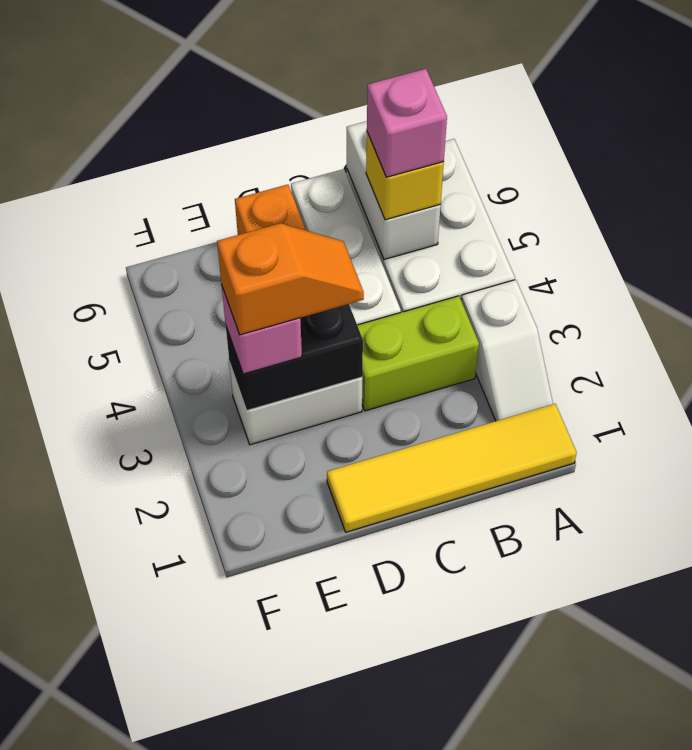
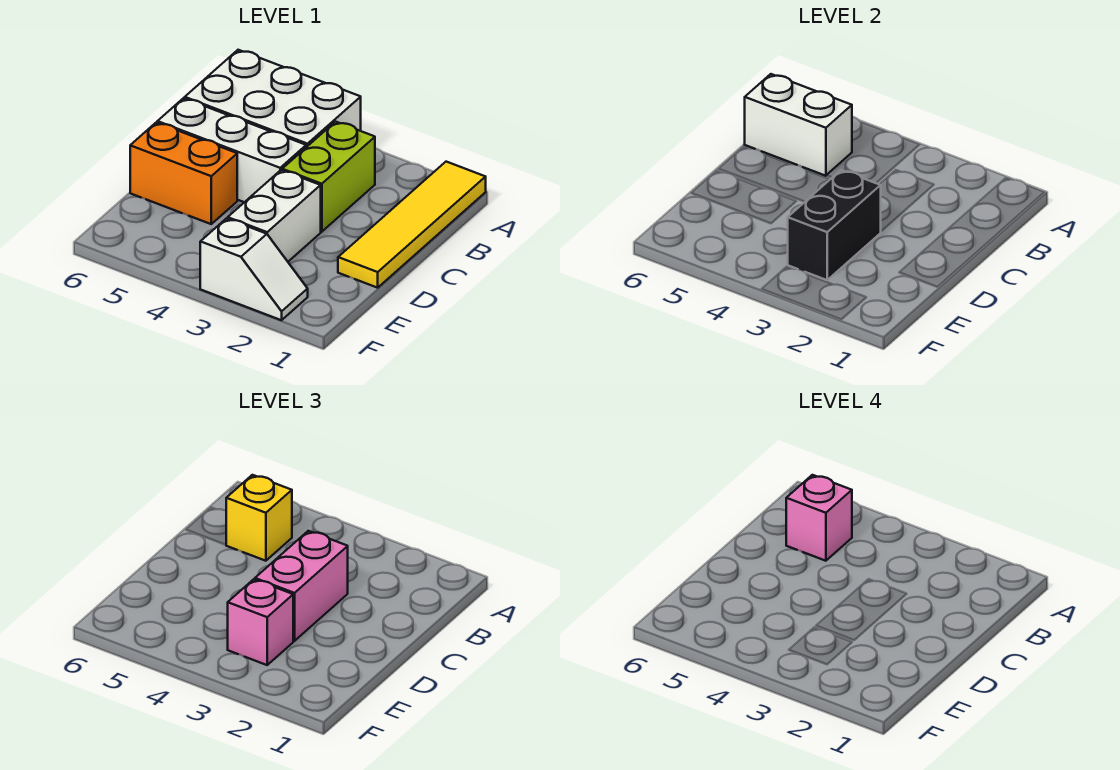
white slope A2:A3 level 1 top 3 -> white slope F2:F3 level 1 top 3
none -> pink brick C3:D3 level 3
orange slope D3:E3 level 4 top E -> none

